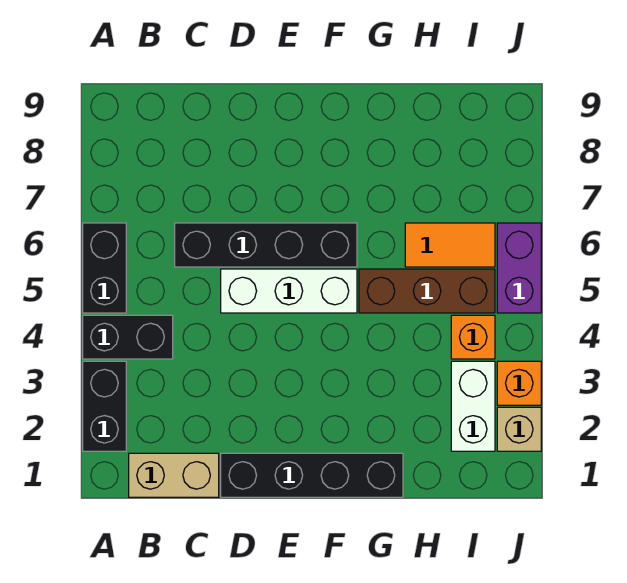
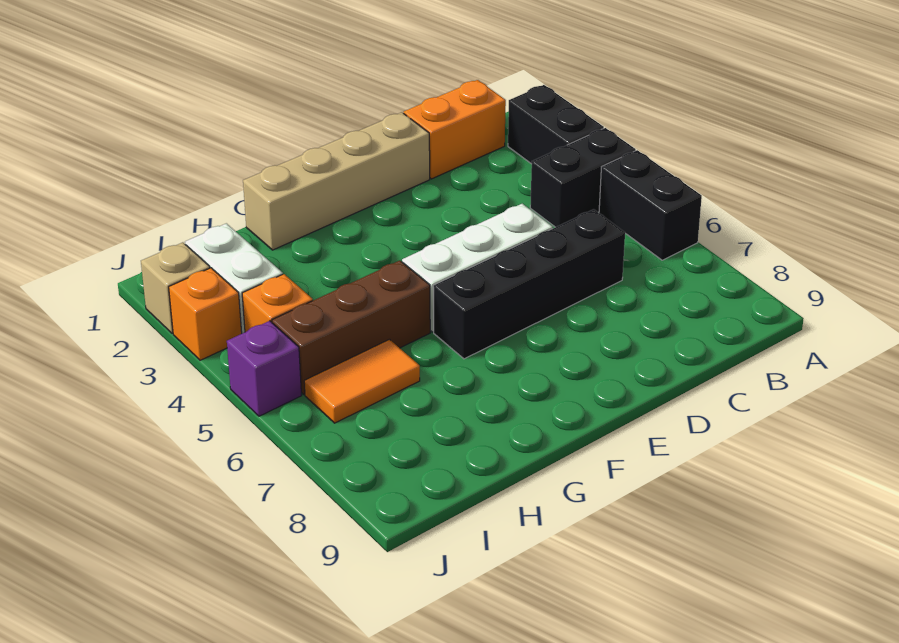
tan brick B1:C1 level 1 -> orange brick B1:C1 level 1
black brick D1:G1 level 1 -> tan brick D1:G1 level 1
purple brick J5:J6 level 1 -> purple brick J5 level 1

